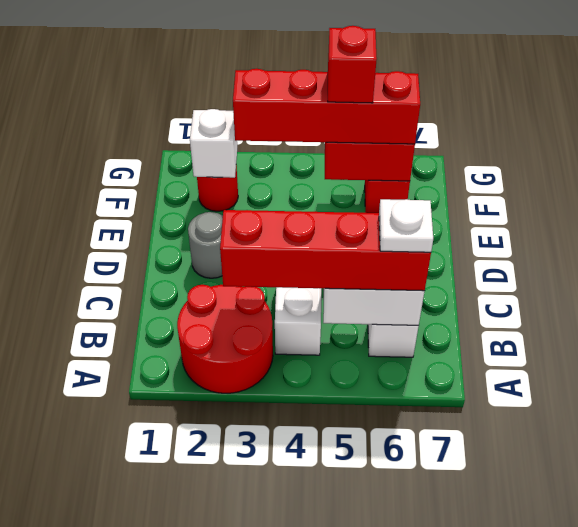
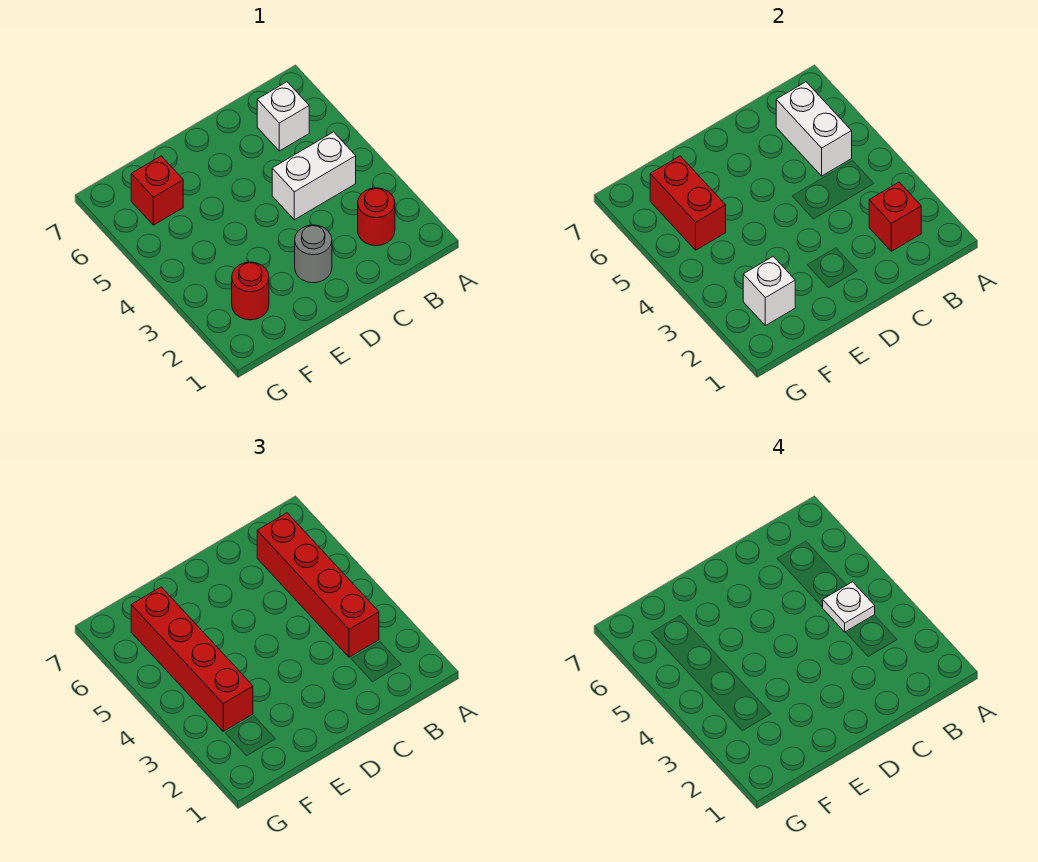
red round brick A2:B3 level 1 -> red round brick B2 level 1
white plate B6 level 4 -> white plate B4 level 4
red brick F5 level 4 -> red brick B2 level 2

